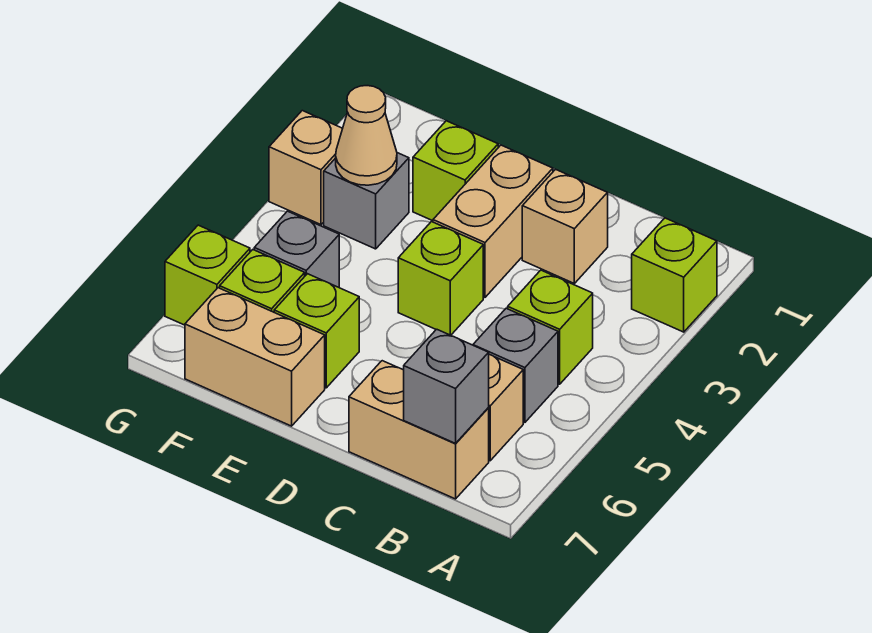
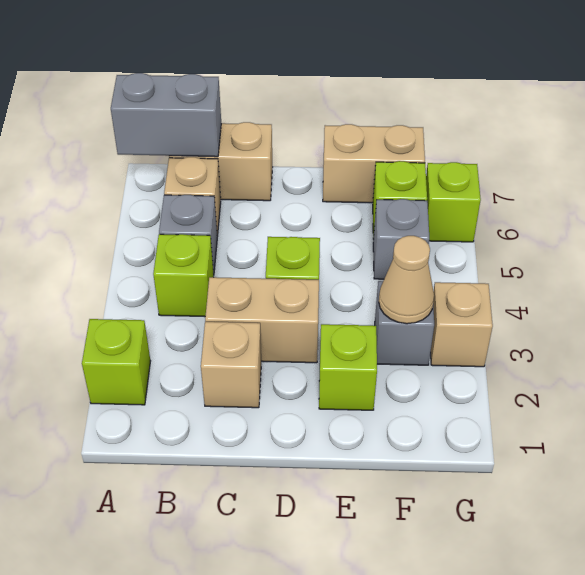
grey brick B7 level 2 -> grey brick A7:B7 level 2
tan brick D2:D3 level 1 -> tan brick C3:D3 level 1
lime brick E6 level 1 -> none

